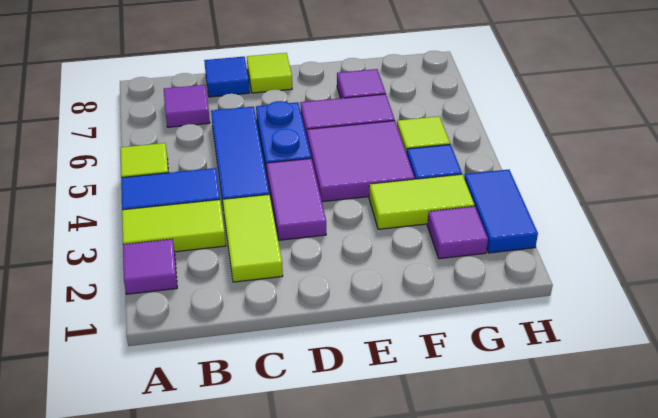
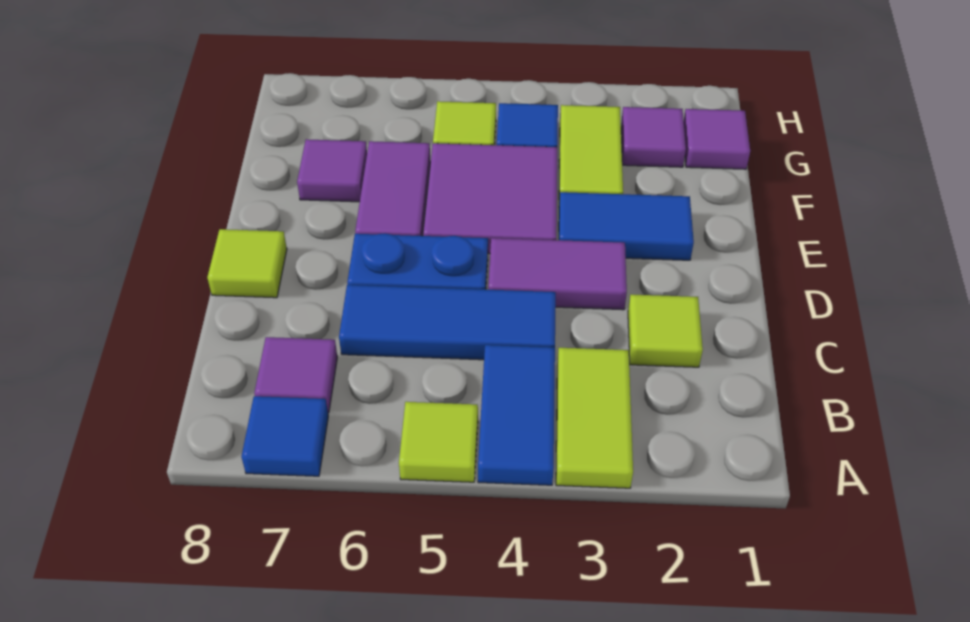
purple tile A2 level 1 -> purple tile G1 level 1
lime tile C2:C3 level 1 -> lime tile C2 level 1
blue tile C8 level 1 -> blue tile A7 level 1
blue tile H2:H3 level 1 -> blue tile E2:E3 level 1

